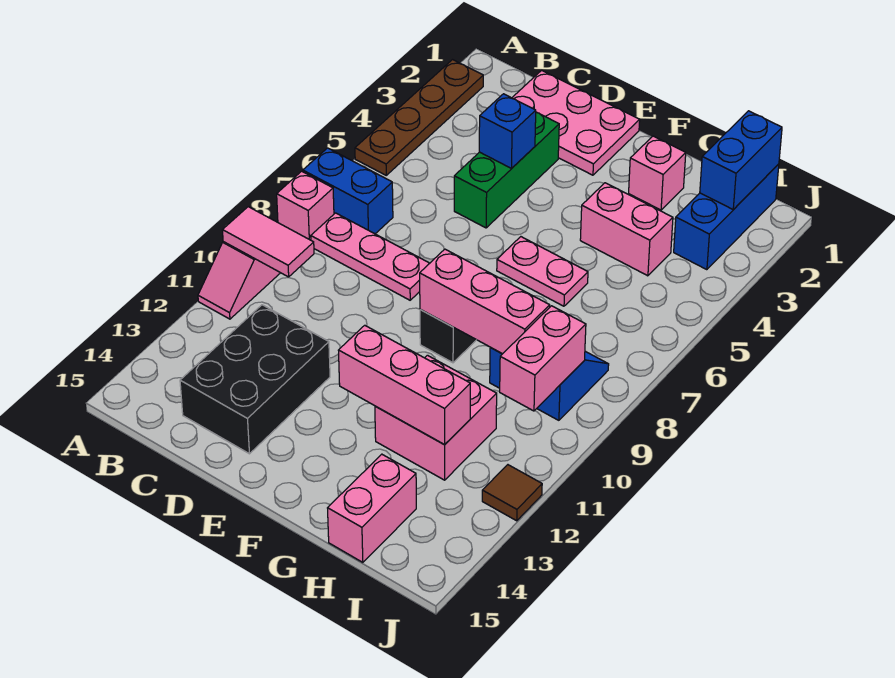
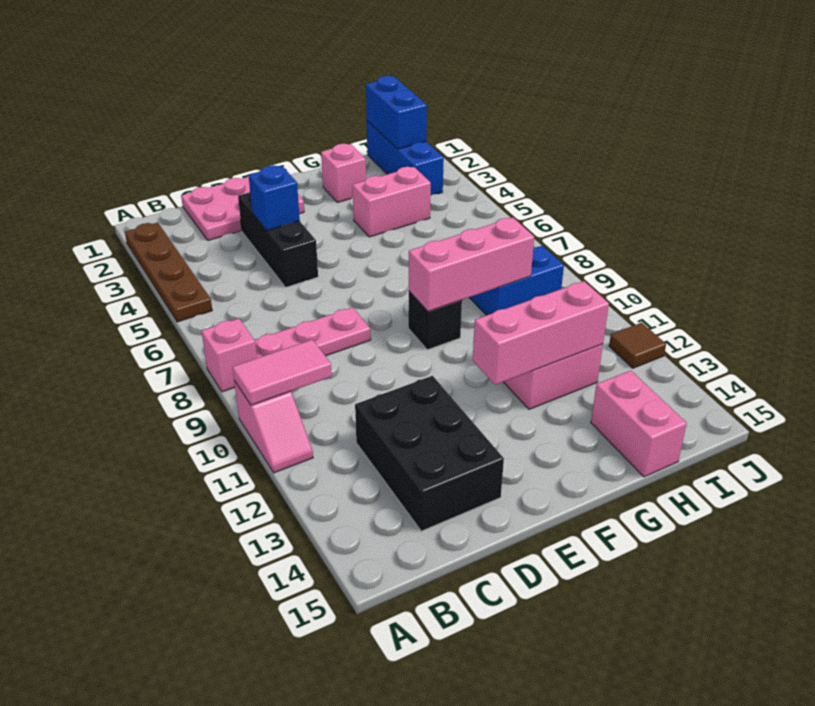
blue brick A7:B7 level 1 -> none
green brick D3:D5 level 1 -> black brick D3:D5 level 1
pink plate F6:G6 level 1 -> none
pink brick I9:I10 level 2 -> none

